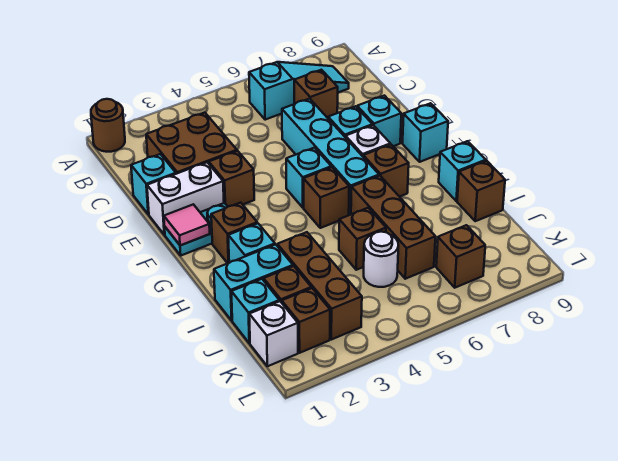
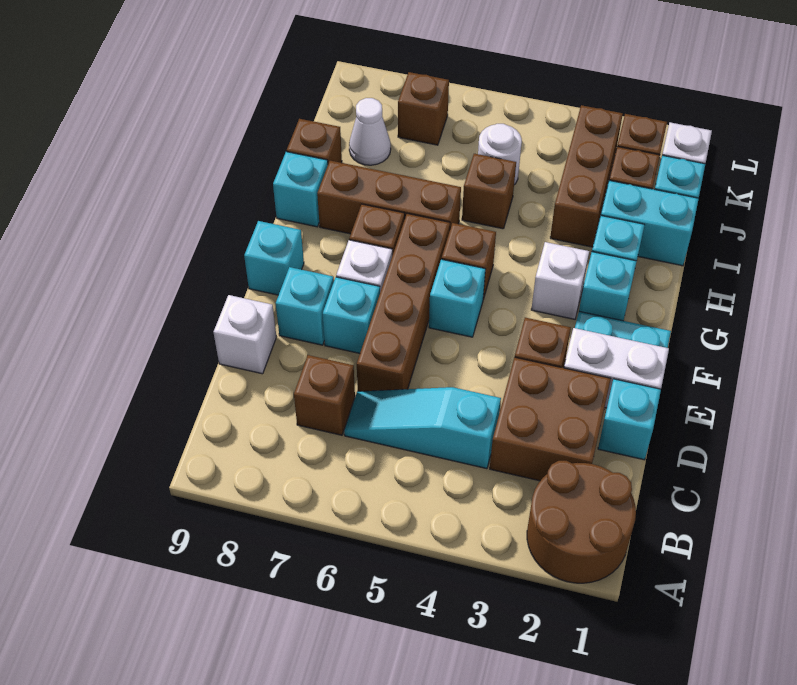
brown round brick A1 level 1 -> brown round brick A1:B2 level 1
cyan slope B6:B8 level 1 top 6 -> cyan slope C4:C6 level 1 top 4
cyan brick D6:G6 level 1 -> brown brick D6:G6 level 1
none -> white brick D9 level 1
pink tile F1 level 2 -> none
brown brick G2 level 1 -> cyan brick G2 level 1
none -> white brick G3 level 1
brown brick H6:J6 level 1 -> brown brick H6:H8 level 1
none -> white cone J8 level 1

